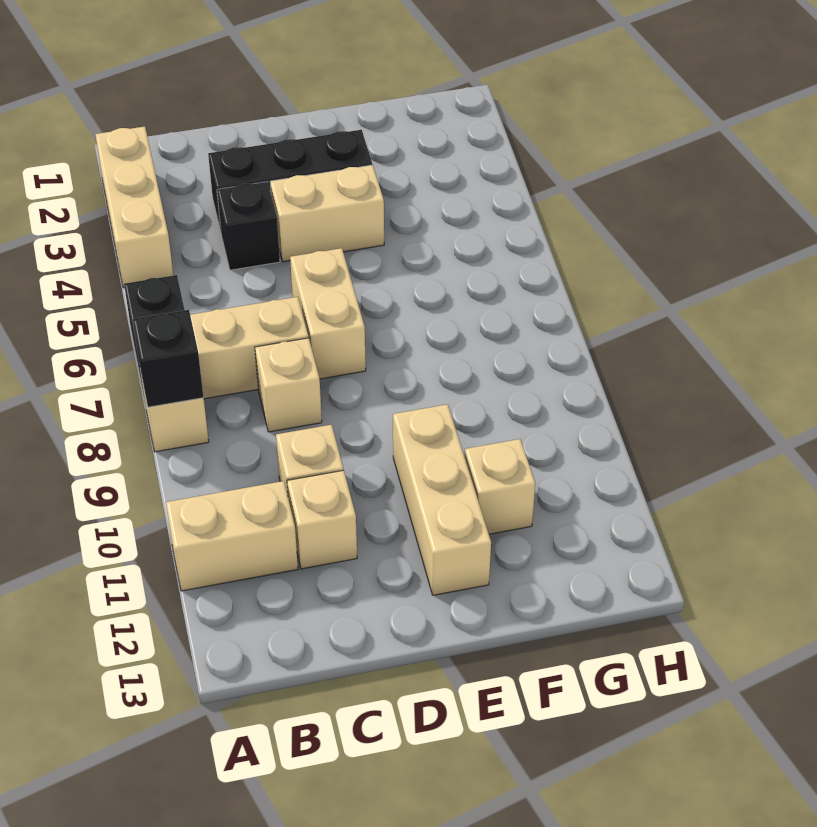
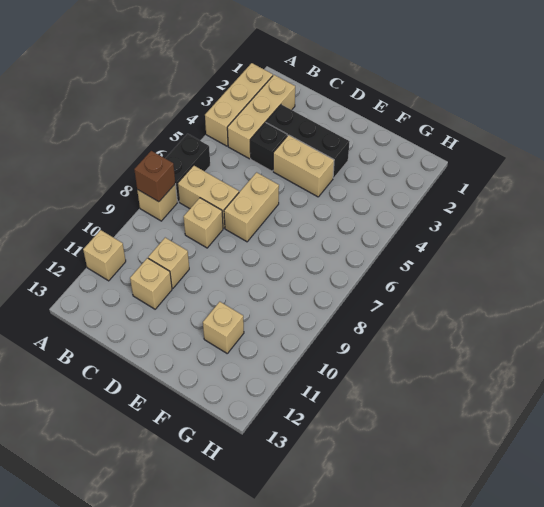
black brick A8 level 2 -> brown brick A8 level 2
tan brick A11:B11 level 1 -> tan brick A11 level 1
tan brick E10:E12 level 1 -> tan brick B2:B4 level 1

